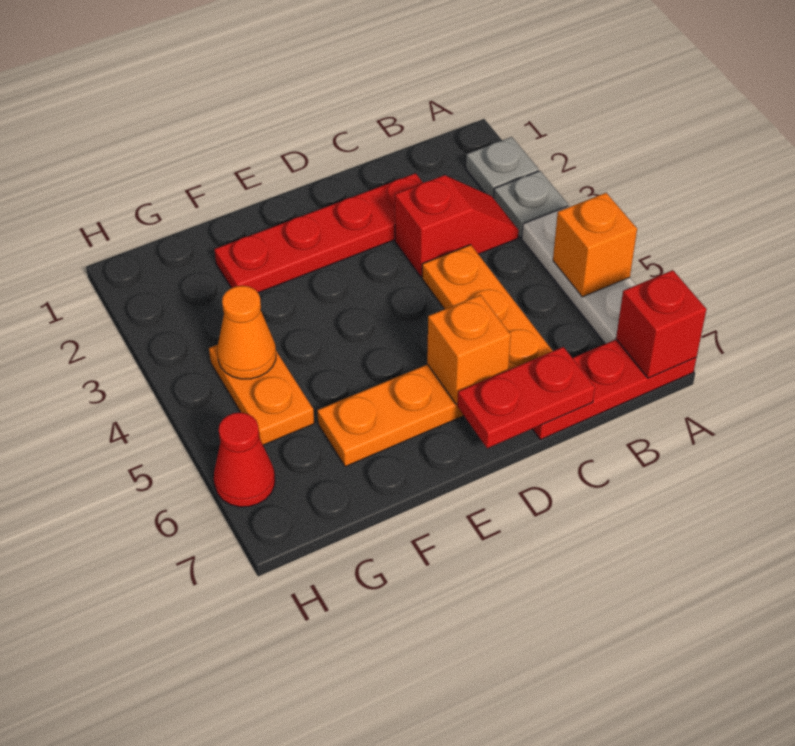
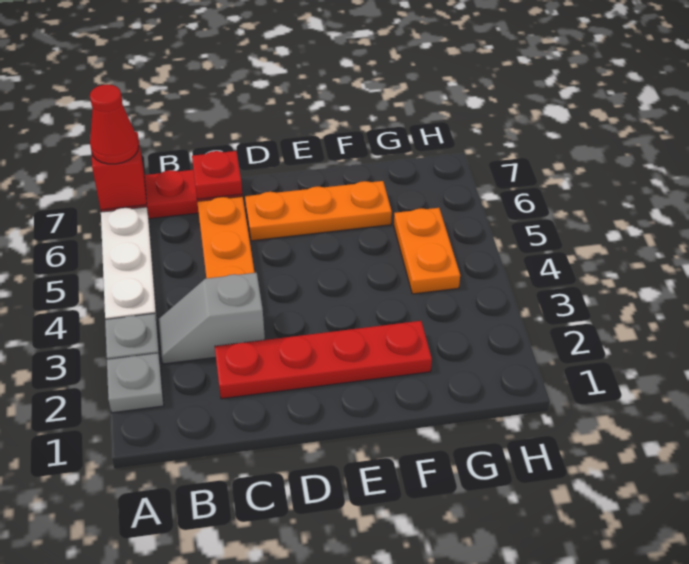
orange brick A5 level 2 -> none
red slope B3:C3 level 1 top C -> grey slope B3:C3 level 1 top C
red plate C7:D7 level 2 -> red plate C7 level 2
orange brick D6 level 2 -> none
orange cone G4 level 2 -> none
red cone H6 level 1 -> red cone A7 level 3

